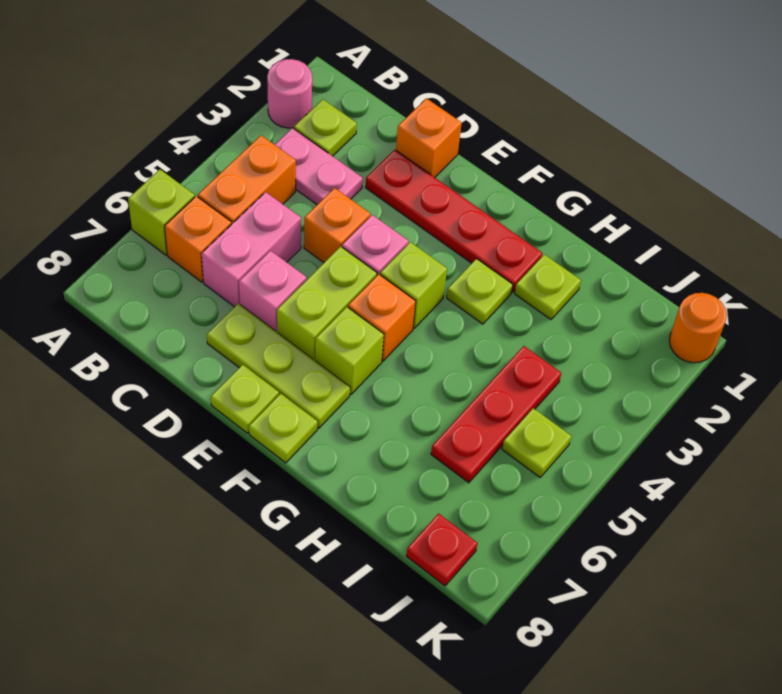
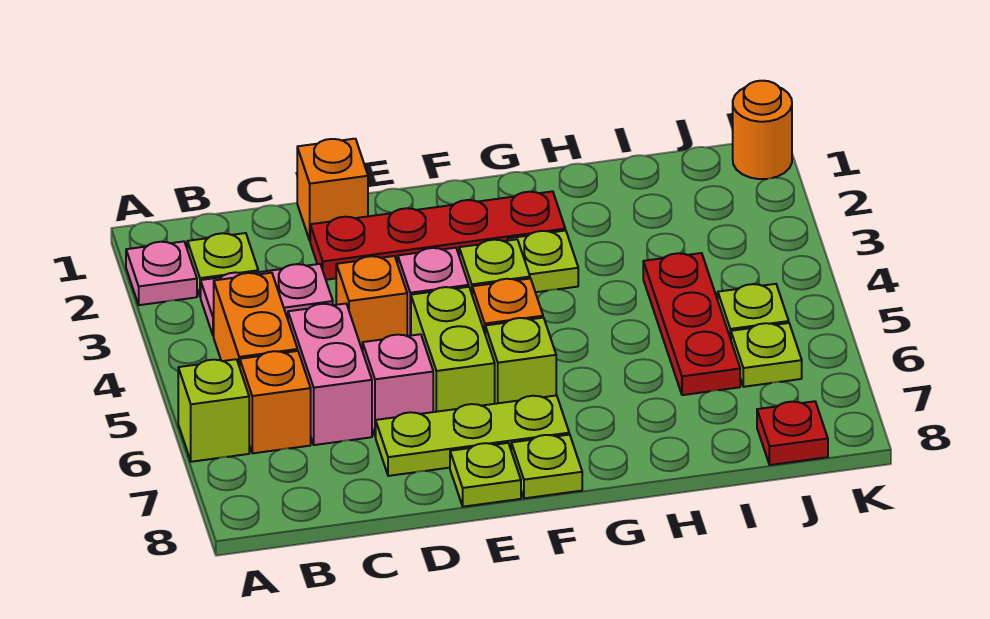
pink round brick A2 level 1 -> pink plate A2 level 1
lime plate H2 level 1 -> lime plate J6 level 1

